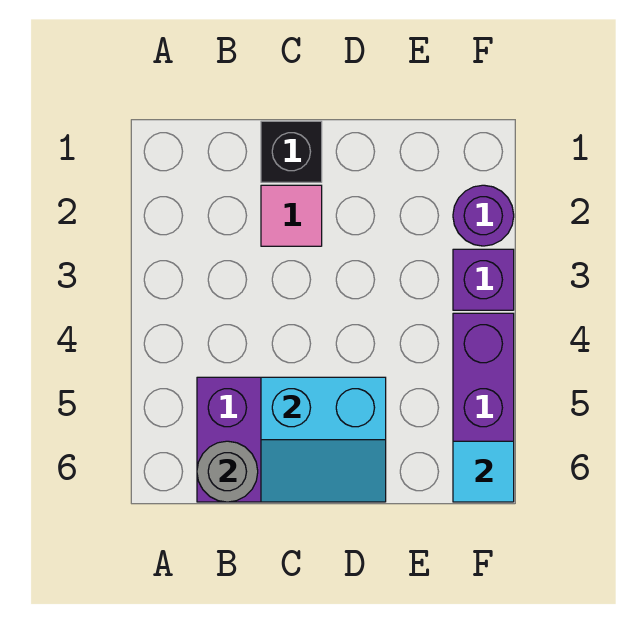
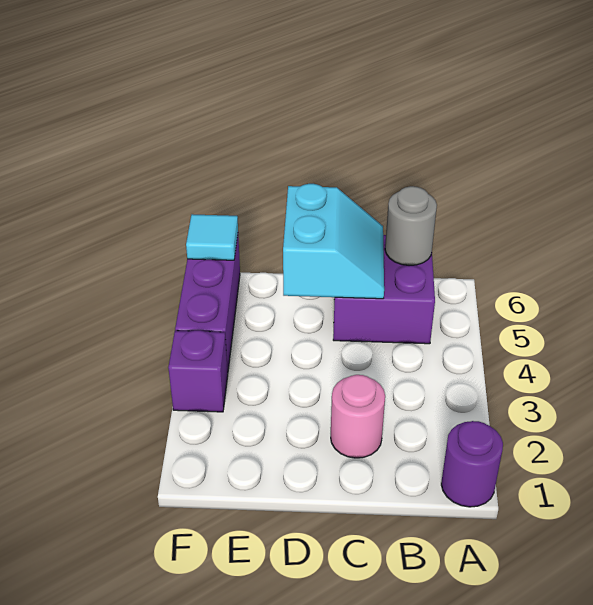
black brick C1 level 1 -> none
pink tile C2 level 1 -> pink round brick C2 level 1
cyan slope C5:D6 level 2 top 5 -> cyan slope C5:D6 level 2 top D
purple round brick F2 level 1 -> purple round brick A1 level 1

